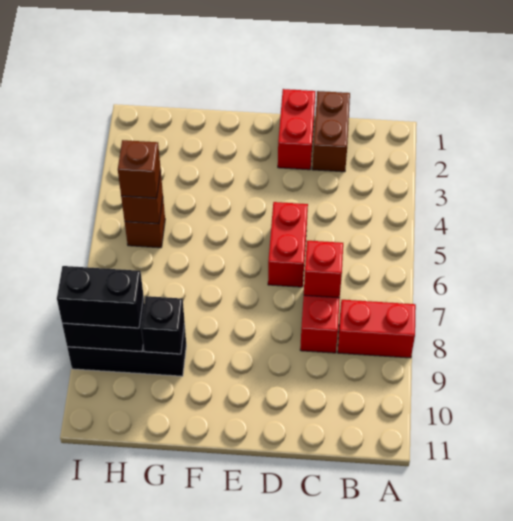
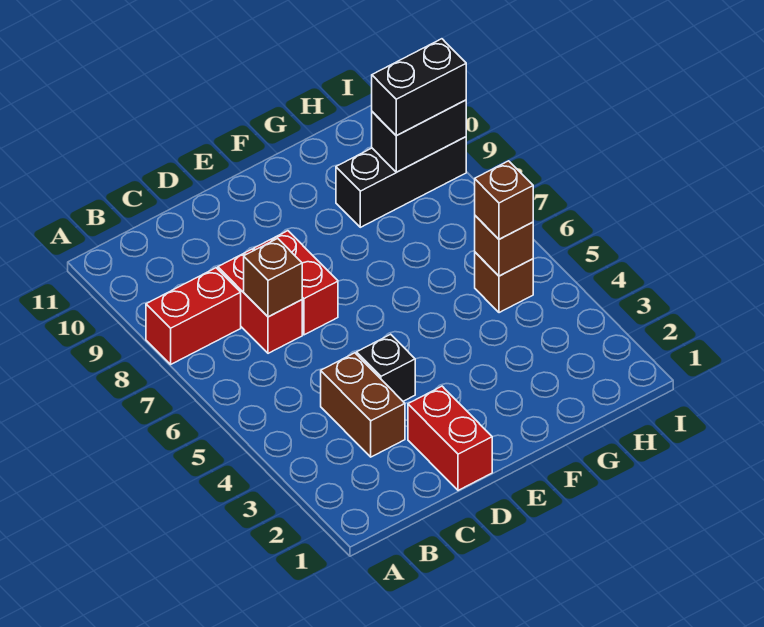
brown brick C1:C2 level 1 -> brown brick C3:C4 level 1
red brick C7 level 2 -> brown brick C7 level 2
red brick D5:D6 level 1 -> red brick D7:D8 level 1
black brick G9 level 2 -> black brick D4 level 1

